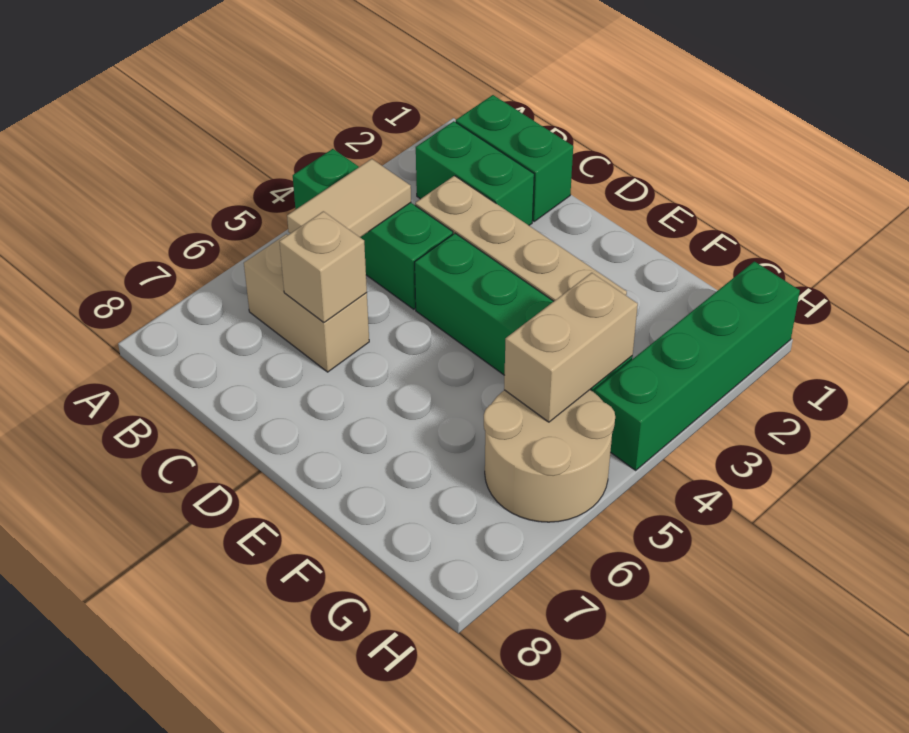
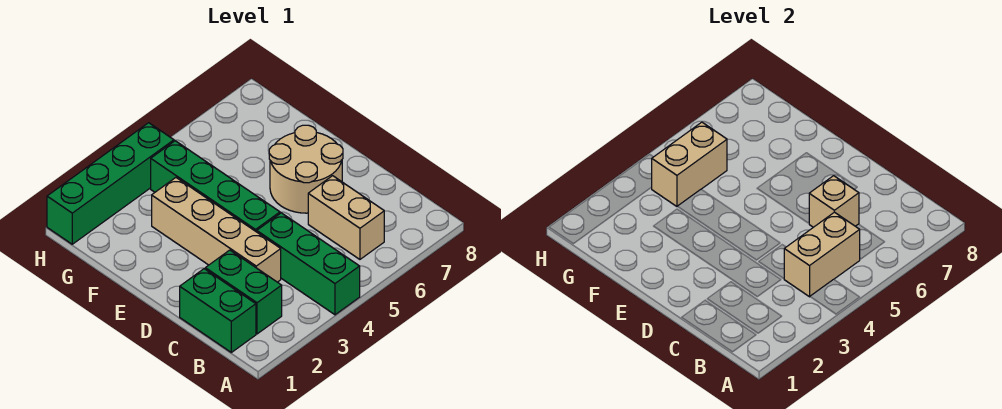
tan tile B4:B5 level 2 -> tan brick B4:B5 level 2
tan round brick G5:H6 level 1 -> tan round brick D6:E7 level 1

